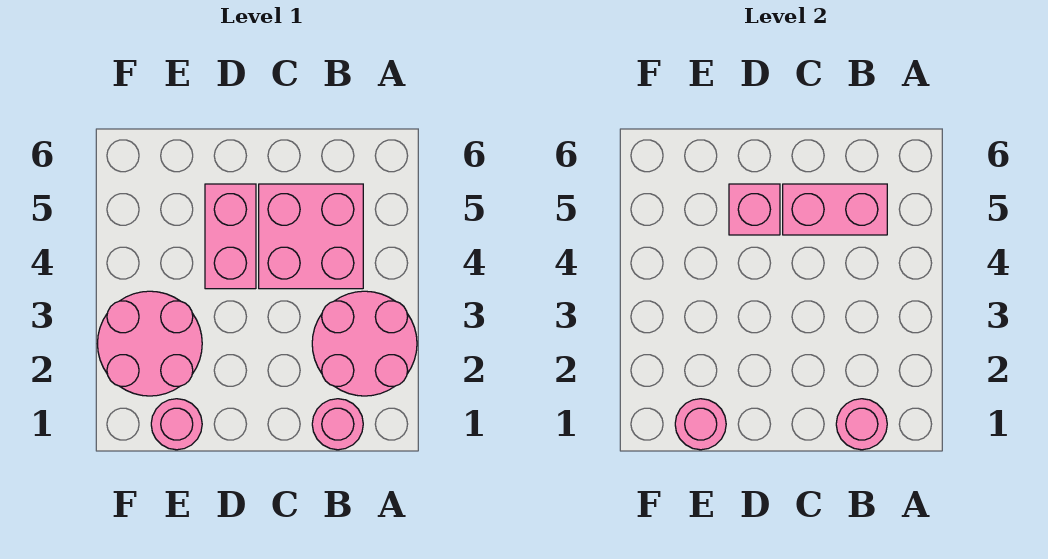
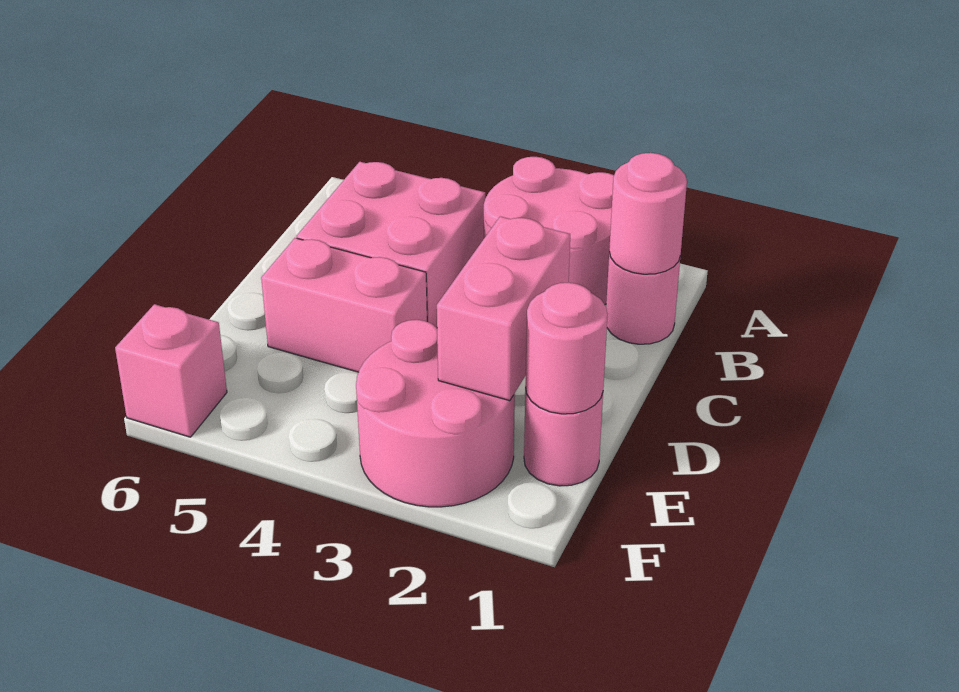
pink brick B5:C5 level 2 -> pink brick D2:E2 level 2
pink brick D5 level 2 -> pink brick F6 level 1

